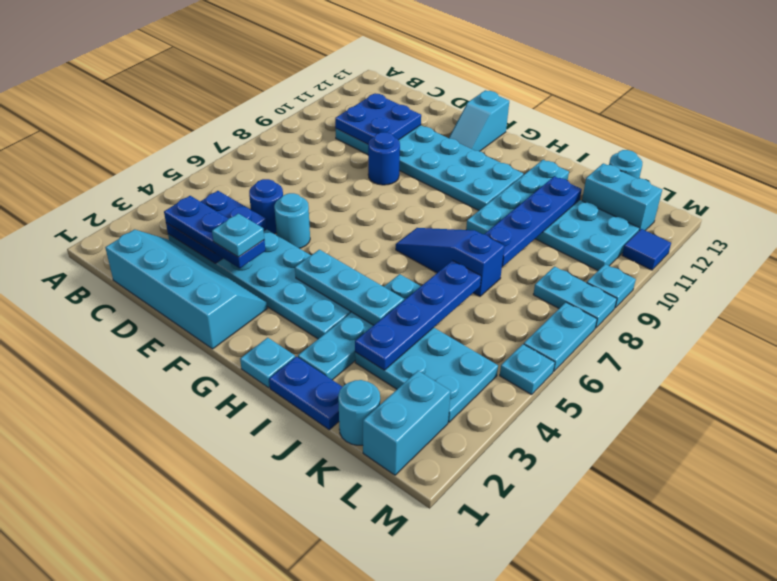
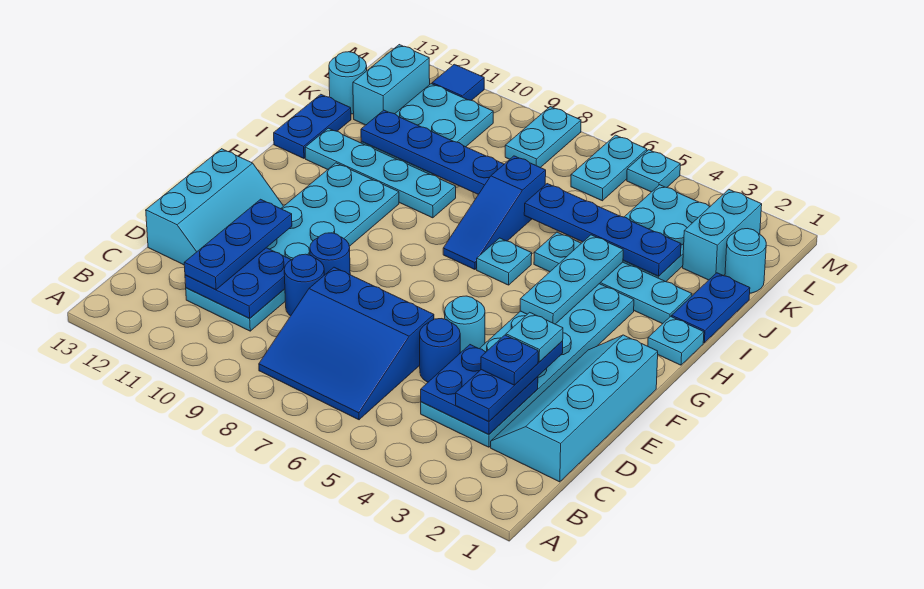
none -> blue slope B6:D8 level 1 top D
none -> blue plate C11:E11 level 3
none -> blue plate D3 level 4
none -> blue round brick D9 level 1
cyan slope F12:F13 level 1 top 13 -> cyan slope D12:F13 level 1 top 13
none -> blue plate I13:J13 level 1
cyan brick L1:L2 level 1 -> cyan brick K2:L2 level 1
cyan plate M6:M7 level 1 -> cyan plate L6:M6 level 1
cyan plate M9 level 1 -> cyan plate H6 level 1

